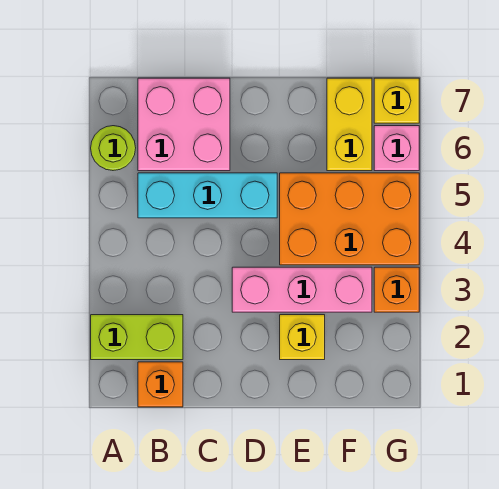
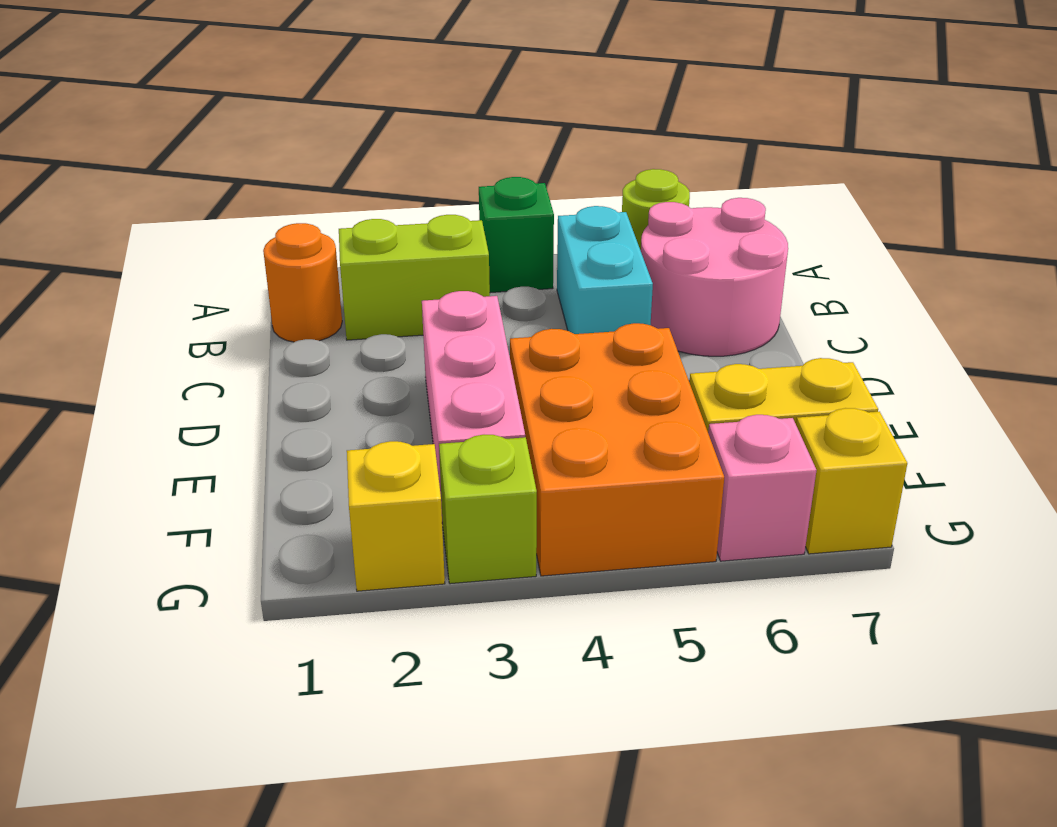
lime brick A2:B2 level 1 -> lime brick B2:B3 level 1
none -> green brick A4 level 1
orange brick B1 level 1 -> orange round brick B1 level 1
cyan brick B5:D5 level 1 -> cyan brick B5:C5 level 1
pink brick B6:C7 level 1 -> pink round brick B6:C7 level 1
yellow brick E2 level 1 -> yellow brick G2 level 1
orange brick G3 level 1 -> lime brick G3 level 1

